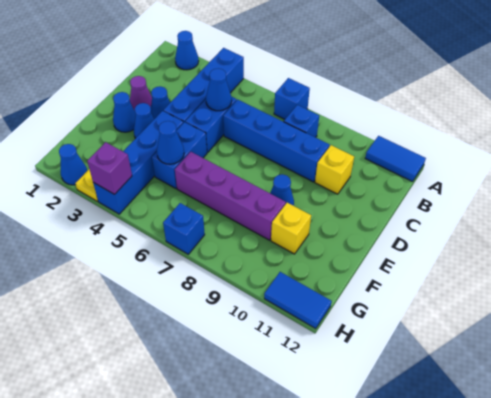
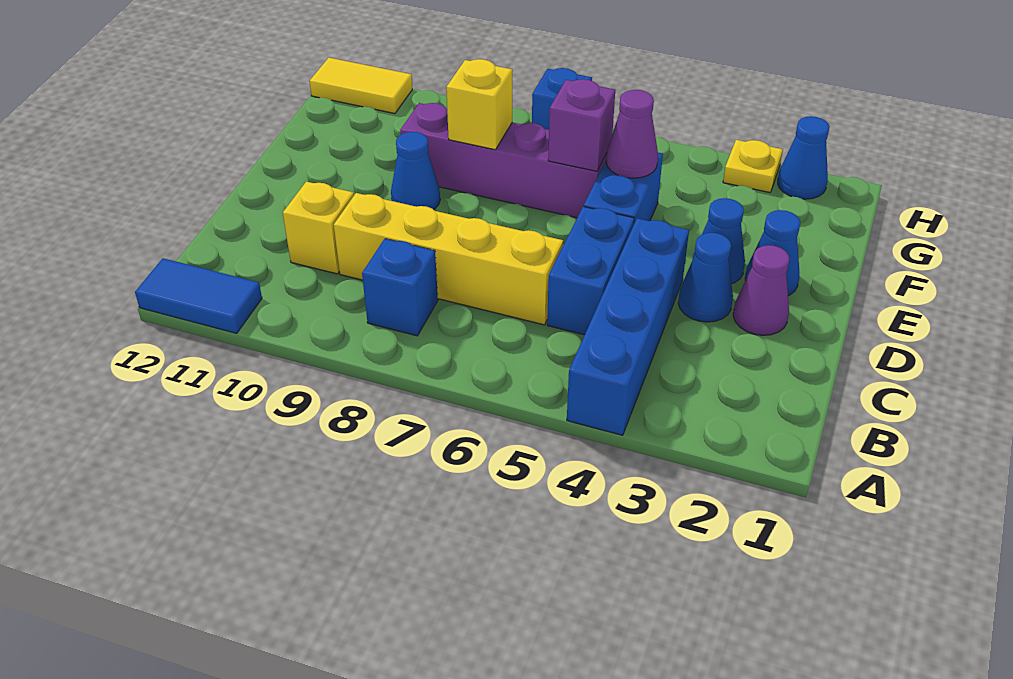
blue cone A2 level 1 -> none
blue brick A7 level 1 -> none
blue cone C5 level 2 -> none
blue brick C6:C9 level 1 -> yellow brick C6:C9 level 1
blue brick E4:H4 level 1 -> none
blue cone F5 level 2 -> purple cone F5 level 2
yellow brick F10 level 1 -> yellow brick F8 level 2
purple brick H4 level 2 -> purple brick F6 level 2
blue tile H11:H12 level 1 -> yellow tile H11:H12 level 1

